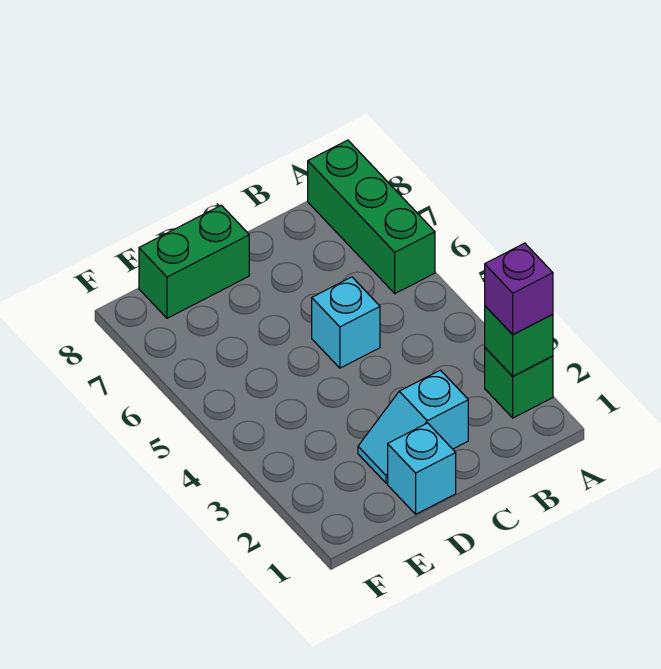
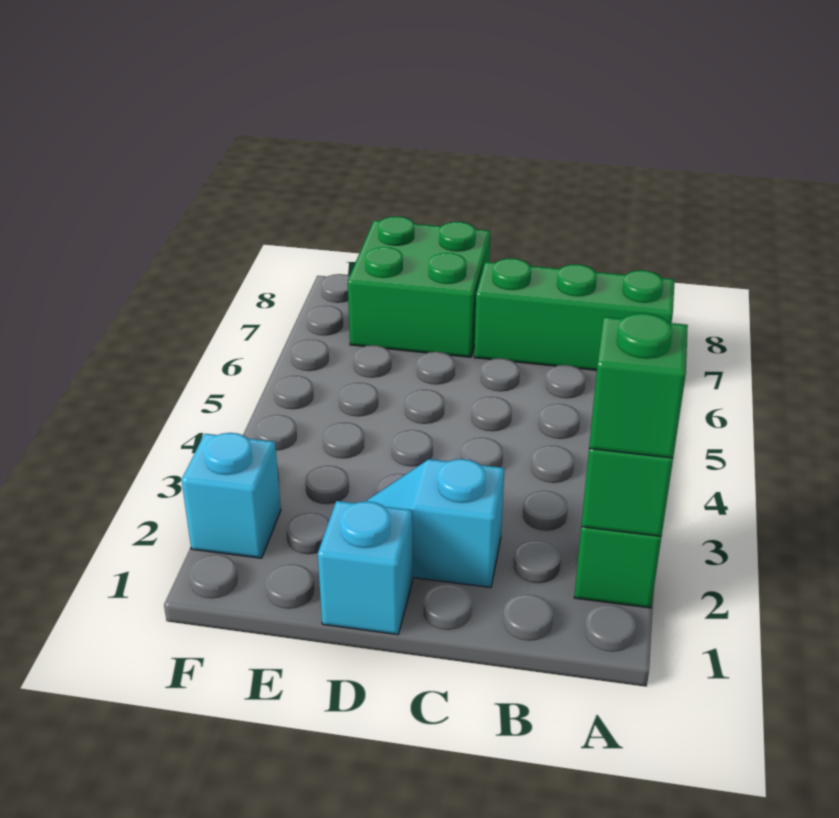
purple brick A2 level 3 -> green brick A2 level 3
green brick A6:A8 level 1 -> green brick A7:C7 level 1
cyan brick C5 level 1 -> cyan brick F2 level 1
green brick D8:E8 level 1 -> green brick D7:E8 level 1

